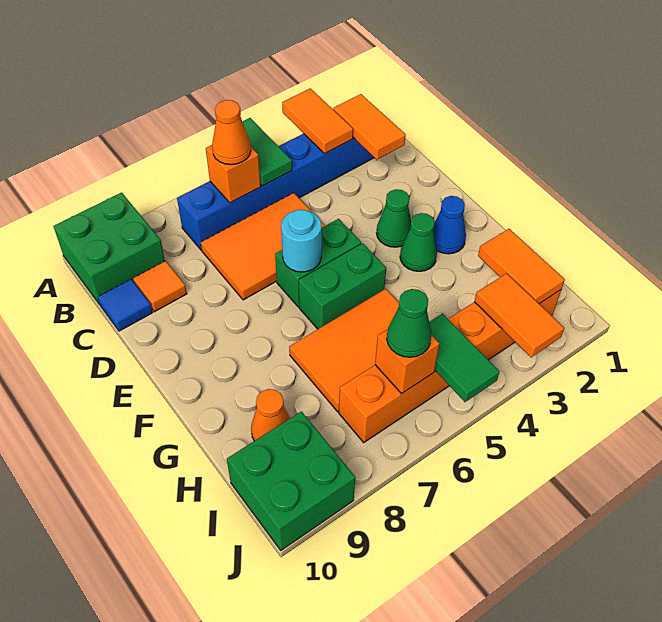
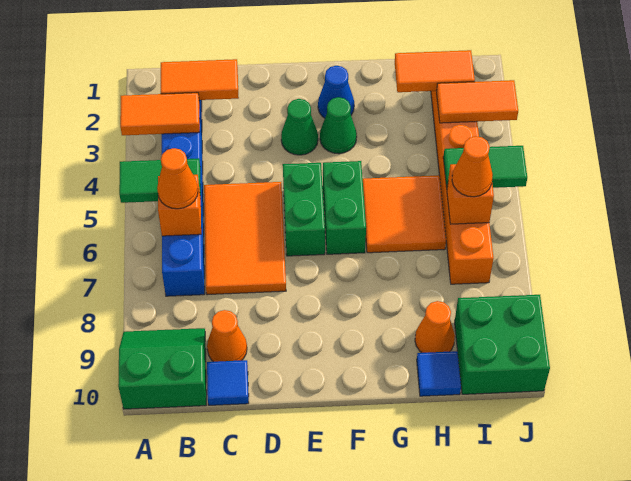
green brick A9:B10 level 1 -> green slope A9:B10 level 1 top 10
orange tile C9 level 1 -> orange cone C9 level 1
cyan round brick E6 level 2 -> none
orange tile G5:H7 level 1 -> orange tile G5:H6 level 1
none -> blue tile H10 level 1
green cone I6 level 3 -> orange cone I6 level 3

